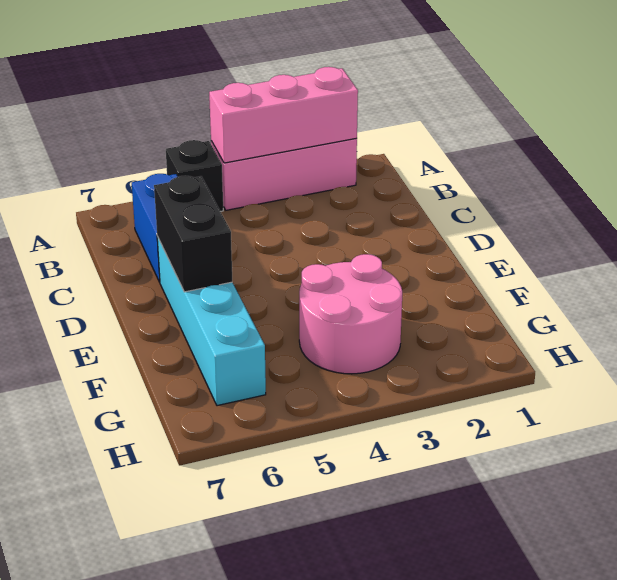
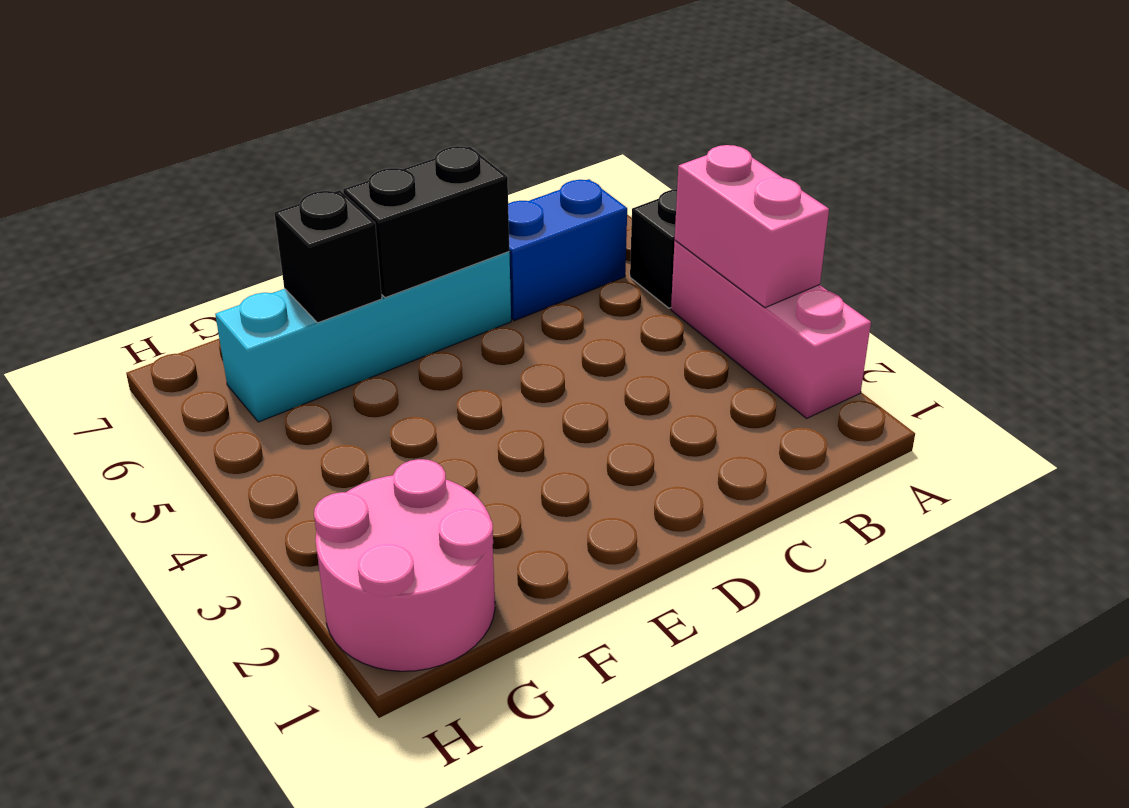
pink brick A2:A4 level 2 -> pink brick A3:A4 level 2
pink round brick F3:G4 level 1 -> pink round brick G1:H2 level 1
none -> black brick F6 level 2

